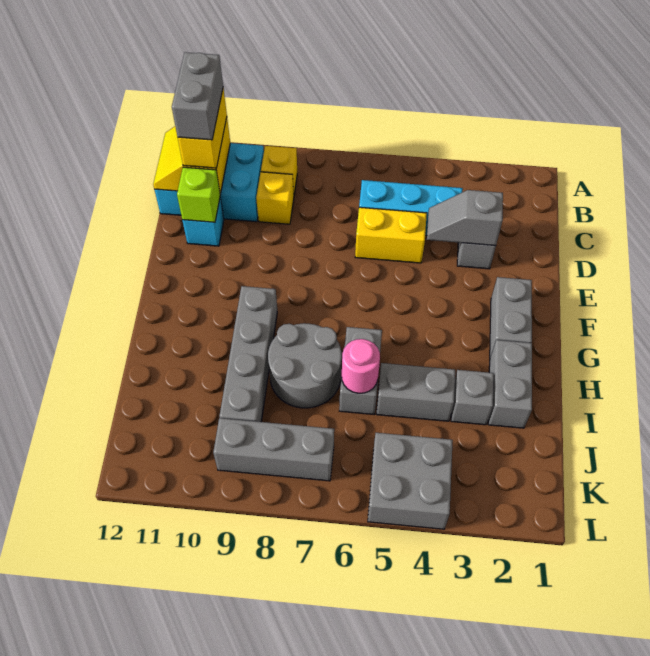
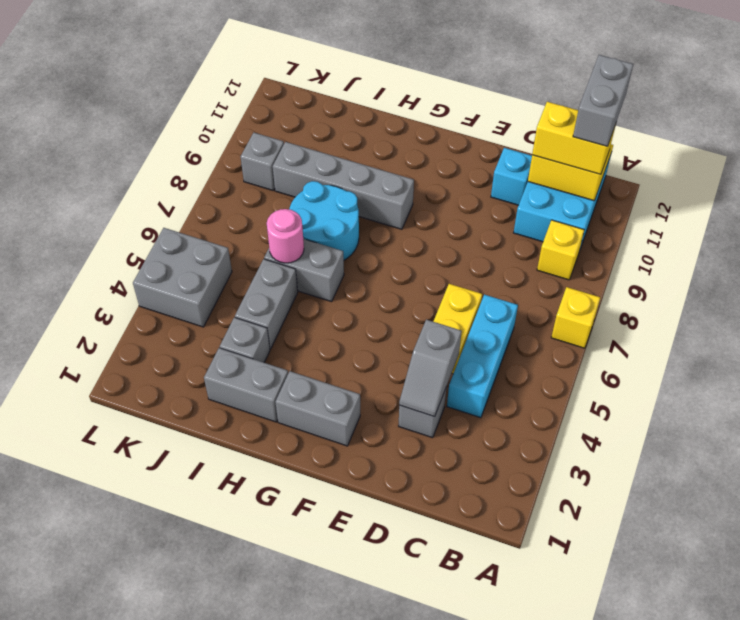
grey brick B11:C11 level 4 -> grey brick B11:B12 level 4
yellow brick C9 level 1 -> yellow brick A7 level 1
grey slope D3:D4 level 2 top 3 -> grey slope D3:D4 level 2 top 4
lime brick D11 level 2 -> none
grey round brick H7:I8 level 1 -> cyan round brick H7:I8 level 1
grey brick K7:K9 level 1 -> grey brick K9 level 1

